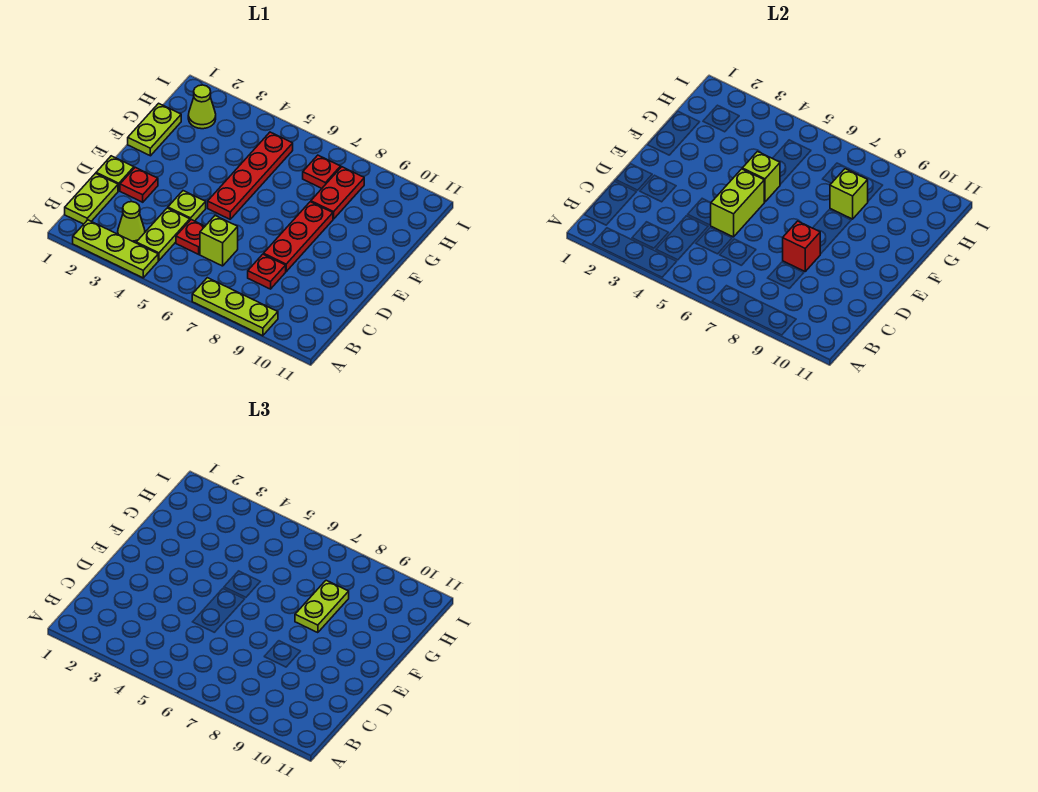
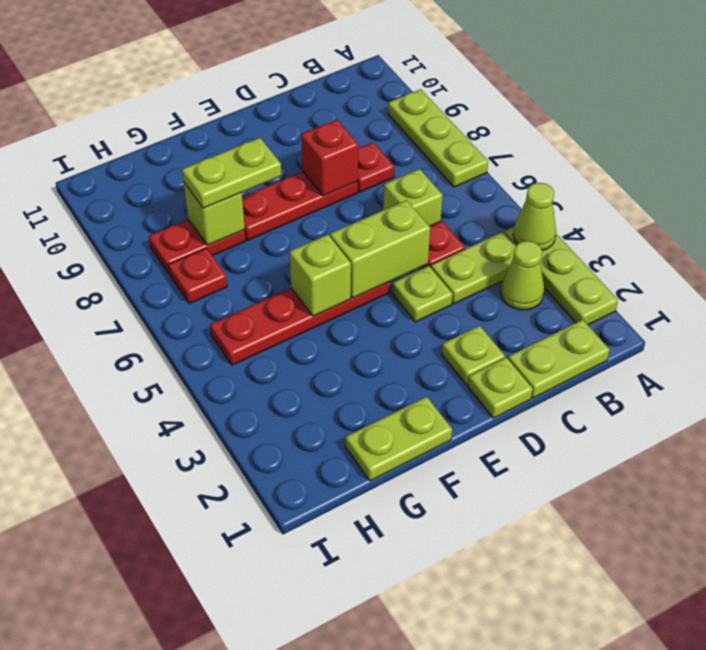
red plate D2 level 1 -> lime plate D2 level 1
lime cone H2 level 1 -> lime cone A4 level 2

